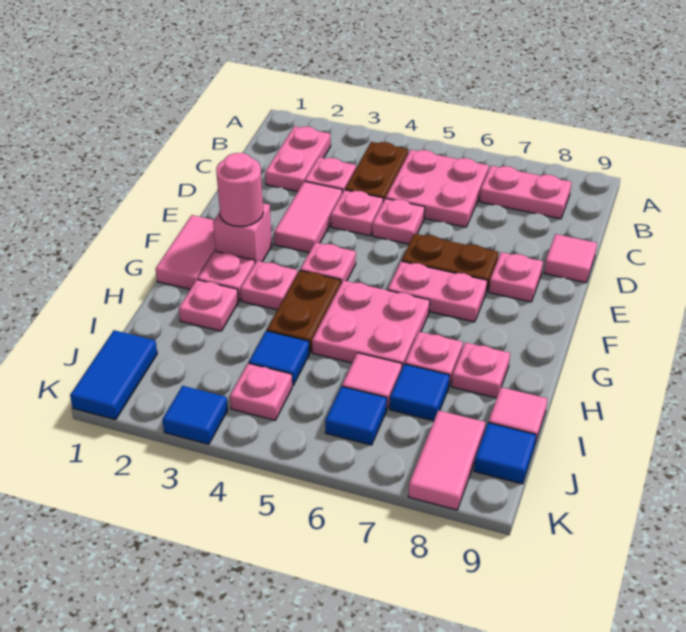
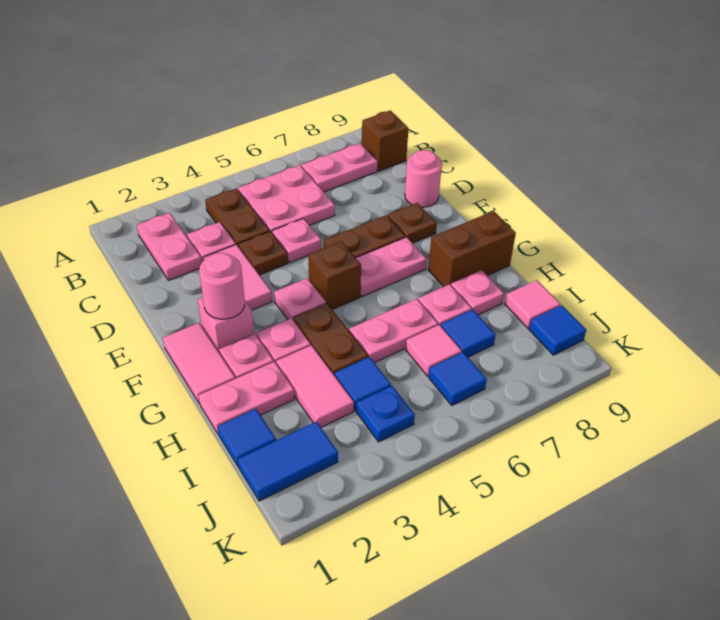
none -> brown brick B9 level 1
pink plate D4 level 1 -> brown plate D4 level 1
pink tile D9 level 1 -> pink round brick D9 level 1
pink plate E8 level 1 -> brown plate E8 level 1
none -> brown brick F5 level 1
pink plate G5:H6 level 1 -> pink plate H5:H6 level 1
none -> brown brick G8:G9 level 1
pink plate H2 level 1 -> pink plate H1:H2 level 1
blue tile J1:K1 level 1 -> blue tile J1:J2 level 1
pink plate J4 level 1 -> blue plate J4 level 1
pink tile J8:K8 level 1 -> pink tile H3:I3 level 1
blue tile K3 level 1 -> blue tile I1 level 1

